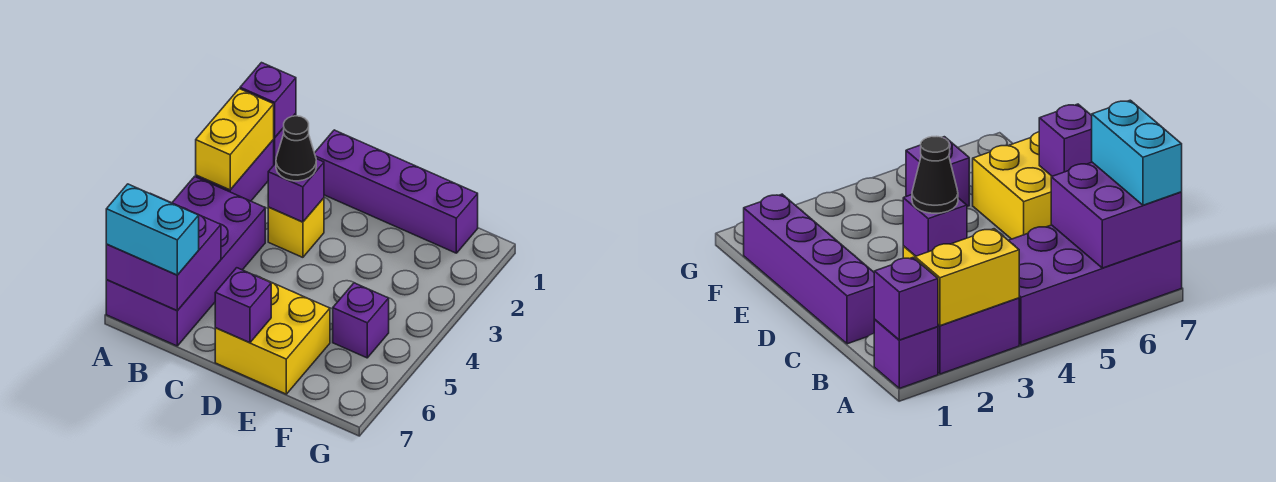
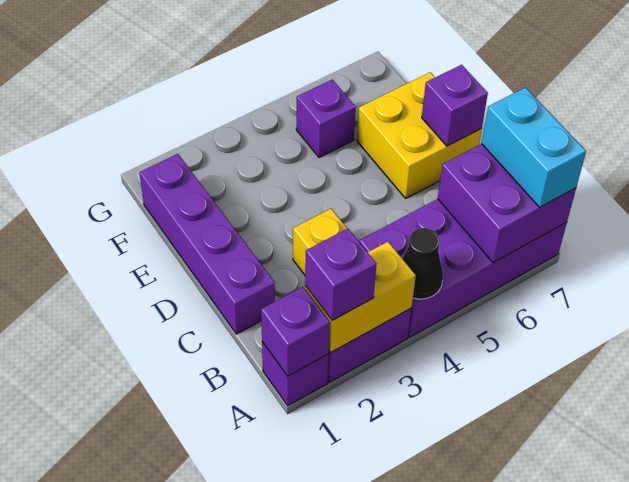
purple brick C3 level 2 -> purple brick A2 level 3
black cone C3 level 3 -> black cone A4 level 2

